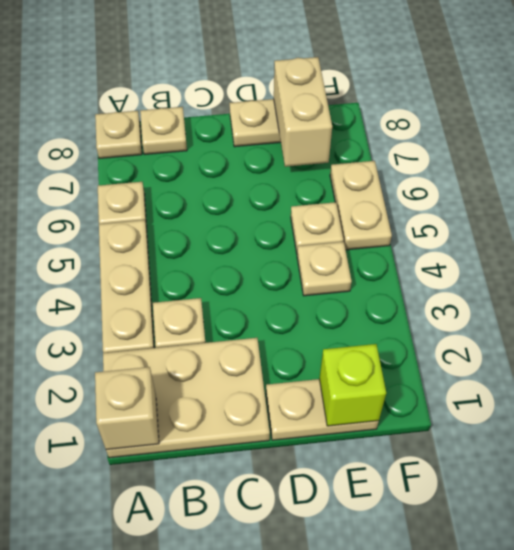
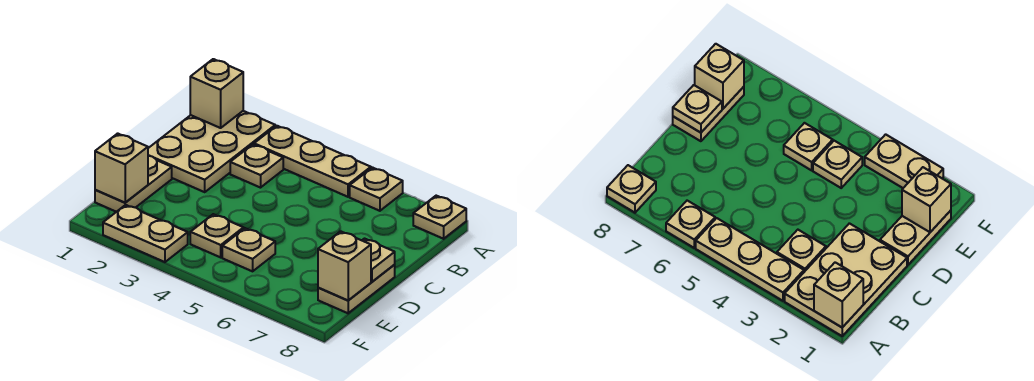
tan plate B8 level 1 -> tan plate D8 level 2
lime brick E1 level 2 -> tan brick E1 level 2
tan brick E7:E8 level 2 -> tan brick E8 level 2
tan plate F5:F6 level 1 -> tan plate F2:F3 level 1

